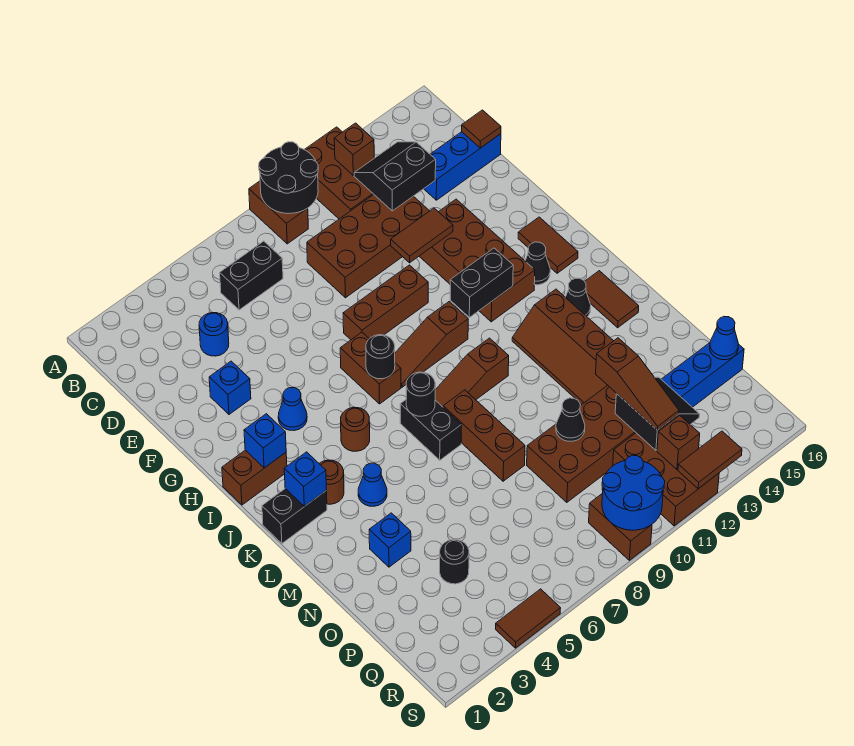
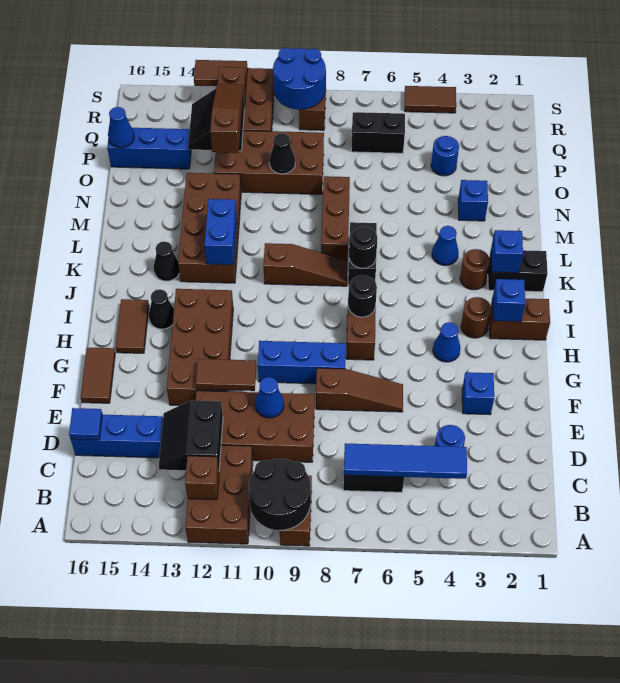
none -> blue tile C4:C7 level 2
black slope C12:D13 level 2 top D -> black slope C12:D13 level 2 top 12
brown tile D16 level 2 -> blue tile D16 level 2
none -> blue cone E10 level 2
brown brick G8:G10 level 1 -> blue brick G8:G10 level 1
brown slope I8:I10 level 1 top 10 -> brown slope F6:F8 level 1 top 8
black brick I11:I12 level 2 -> black brick Q6:Q7 level 1
brown round brick J5 level 1 -> brown round brick I3 level 1
brown slope K12:N13 level 1 top 13 -> brown brick K12:N13 level 1
none -> blue brick K12:L12 level 2
brown tile K15:L15 level 1 -> brown tile F16:G16 level 1
black round brick P4 level 1 -> blue round brick P4 level 1

